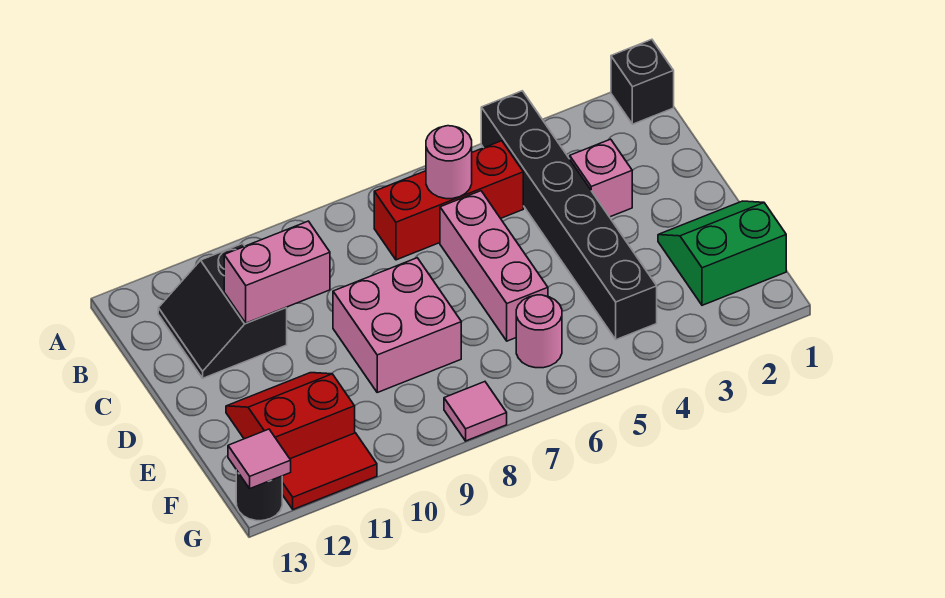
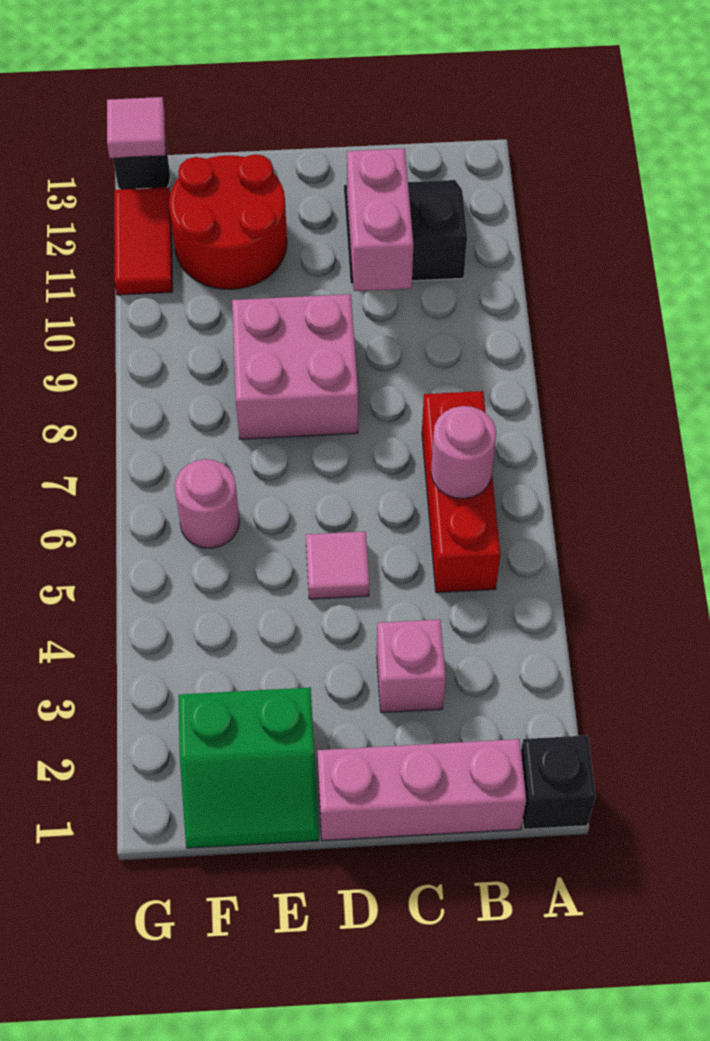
black brick A4:F4 level 1 -> none
pink brick C6:E6 level 1 -> pink brick B1:D1 level 1
green slope E1:F2 level 1 top F -> green slope E1:F2 level 1 top 2
red slope E11:F12 level 1 top F -> red round brick E11:F12 level 1
pink tile G8 level 1 -> pink tile D5 level 1

